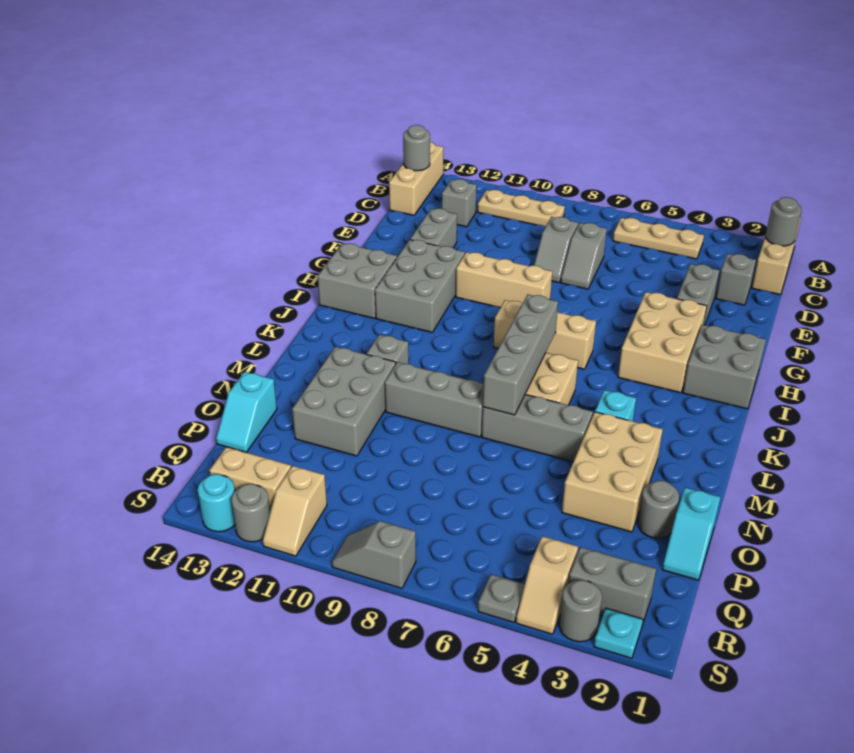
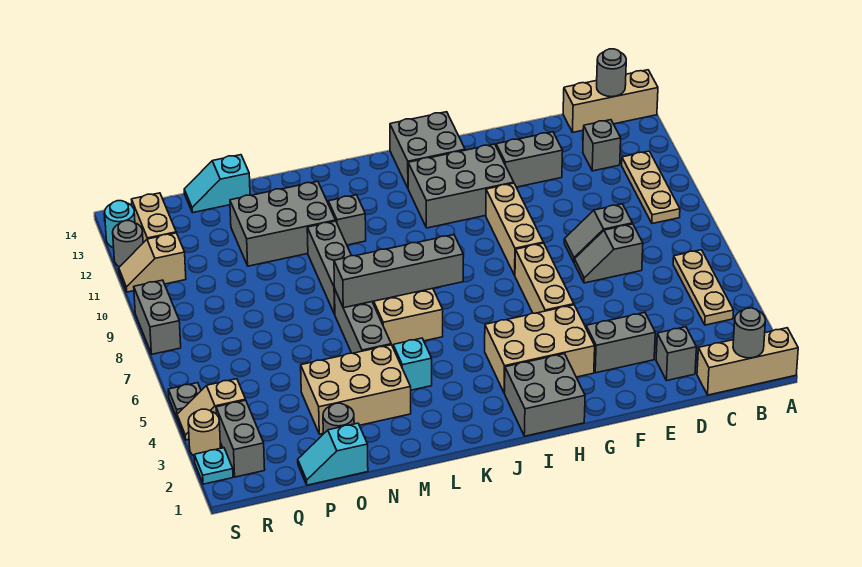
tan brick I6:I8 level 1 -> tan brick G5:G7 level 1
grey round brick S3 level 1 -> tan round brick S3 level 1
grey slope S8:S9 level 1 top 8 -> grey brick S8:S9 level 1

